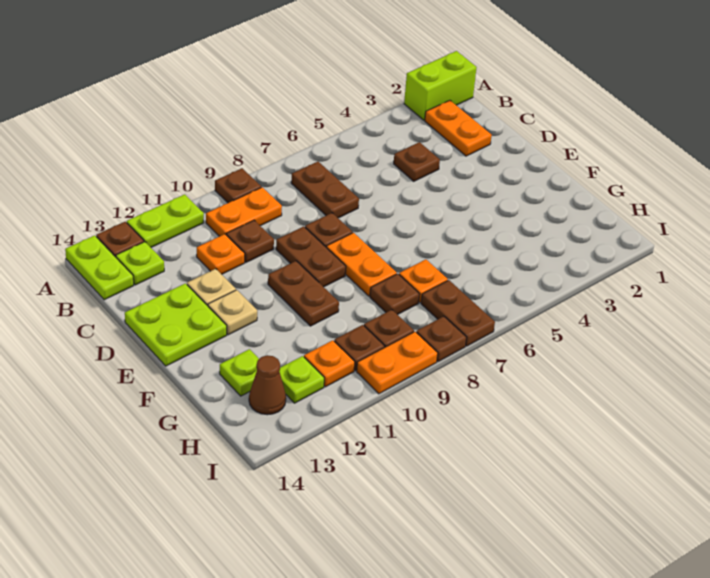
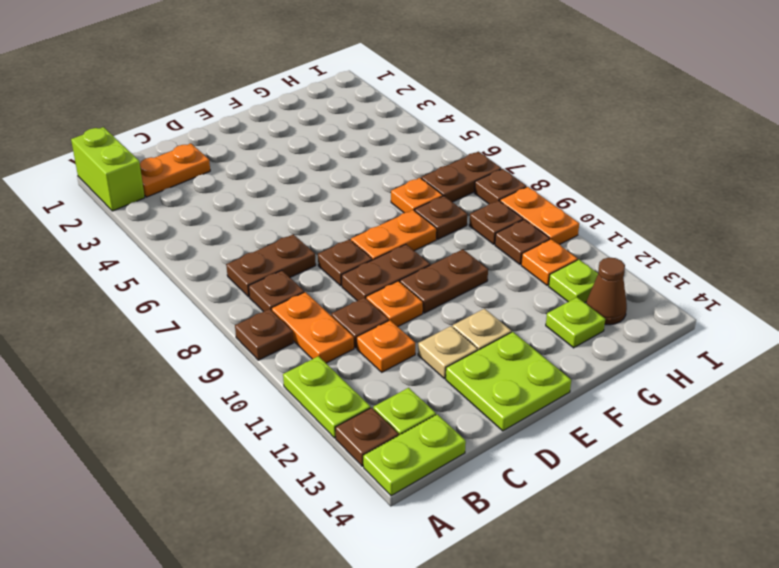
brown plate C4 level 1 -> brown plate B8 level 1
none -> orange plate D10 level 1

